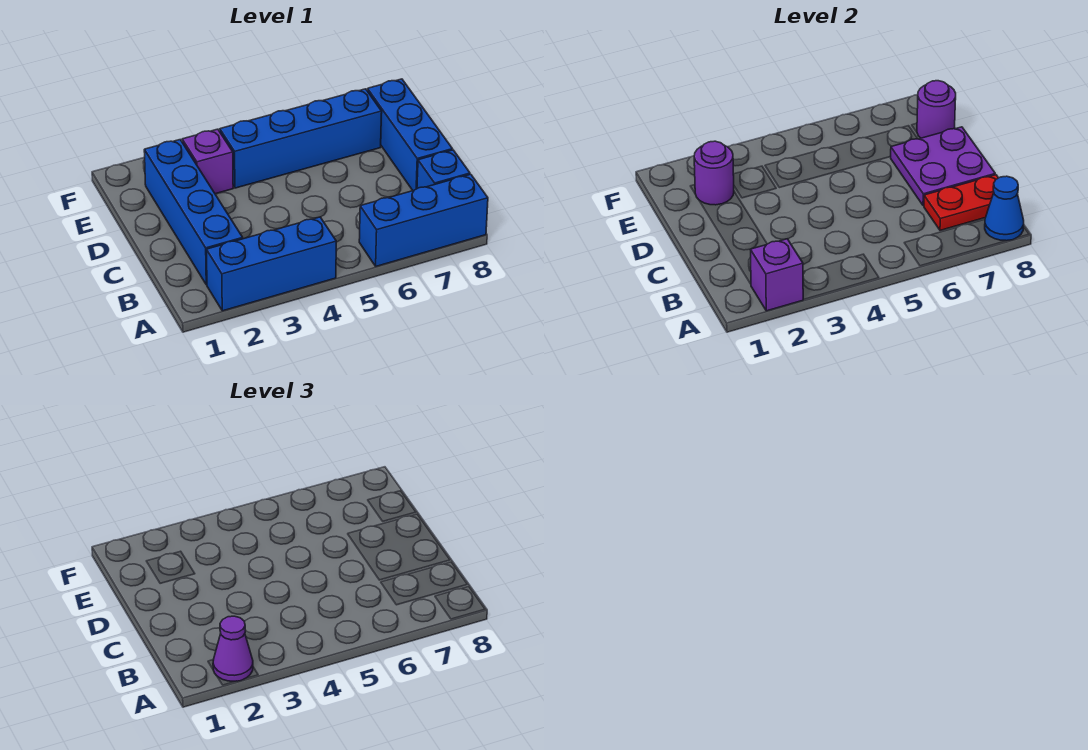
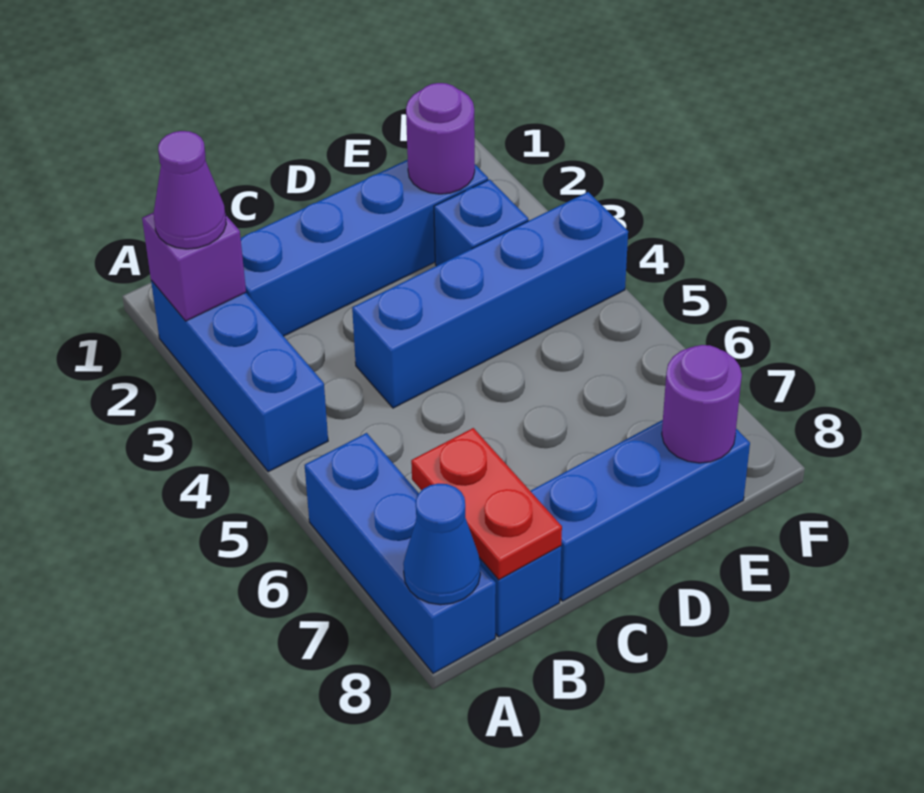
purple plate C7:D8 level 2 -> none
purple brick E3 level 1 -> blue brick E3 level 1
blue brick E4:E7 level 1 -> blue brick C4:F4 level 1

